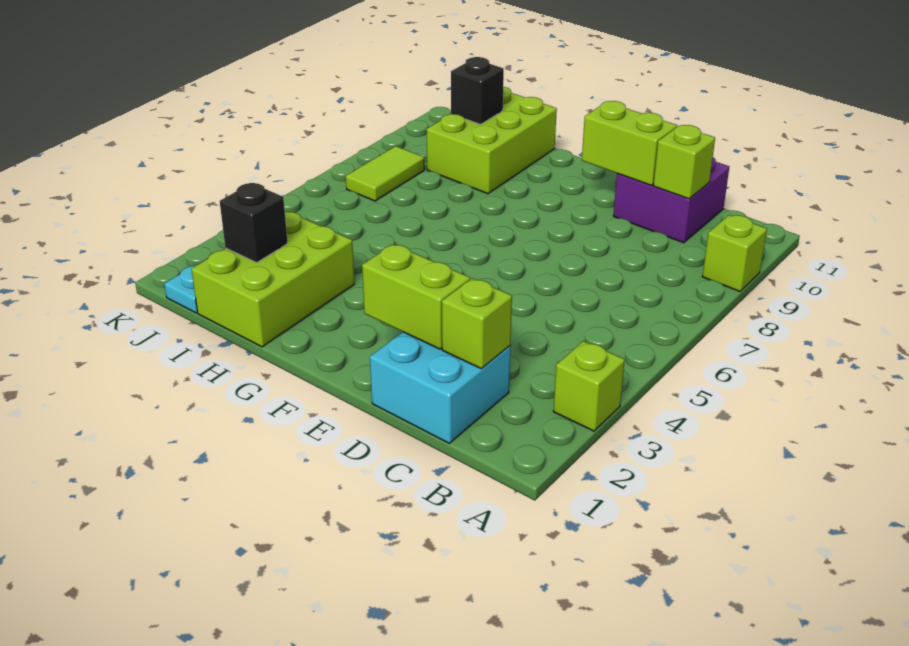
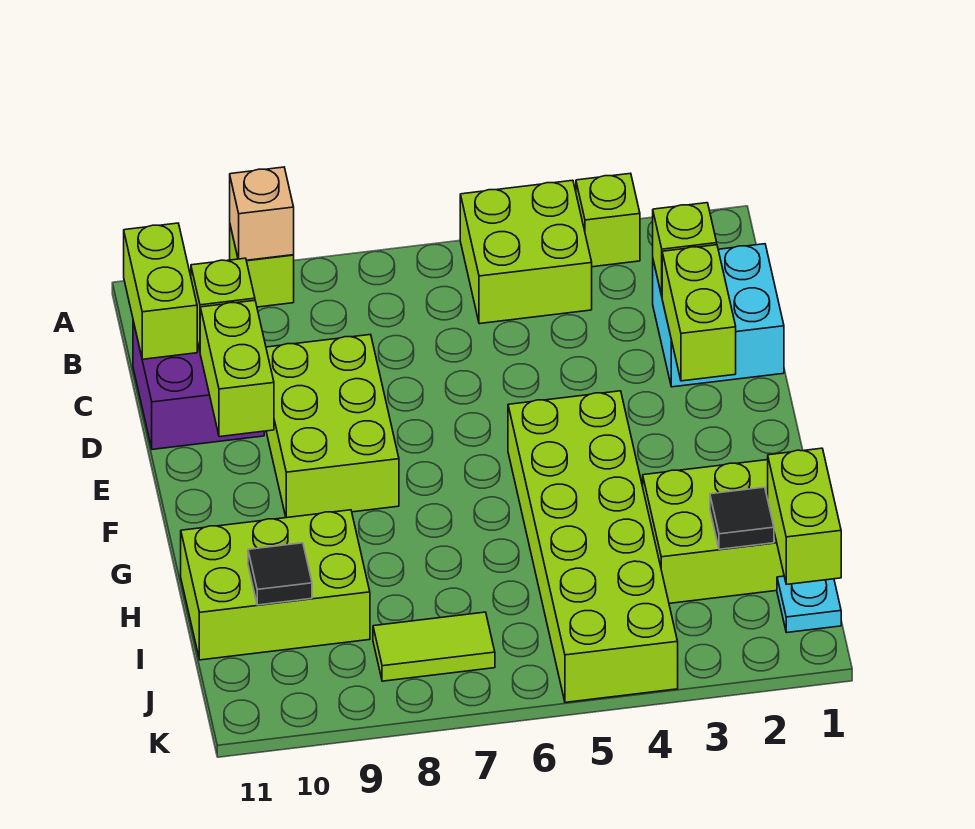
none -> lime brick A4:B5 level 1
none -> tan brick A9 level 2
none -> lime brick B11:C11 level 2
none -> lime brick D8:F9 level 1
none -> lime brick F4:K5 level 1
none -> lime brick I1:J1 level 2
black brick I2 level 2 -> black tile I2 level 2
black brick I10 level 2 -> black tile I10 level 2

